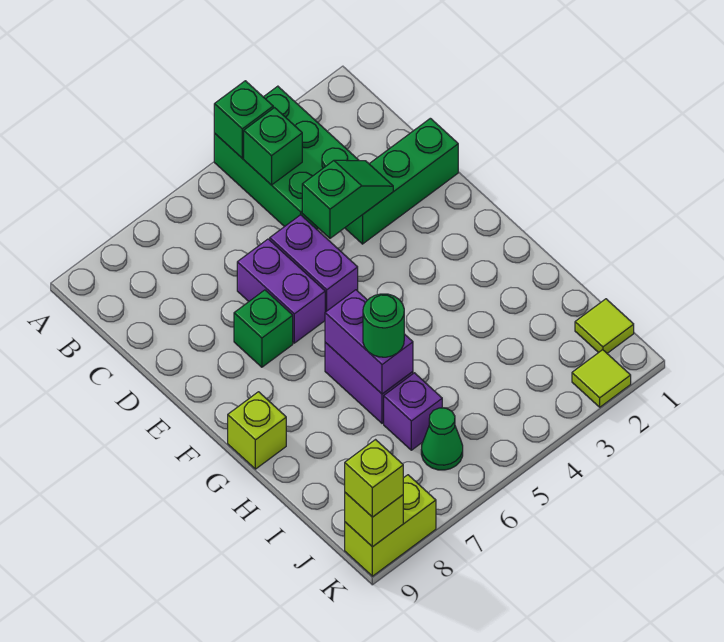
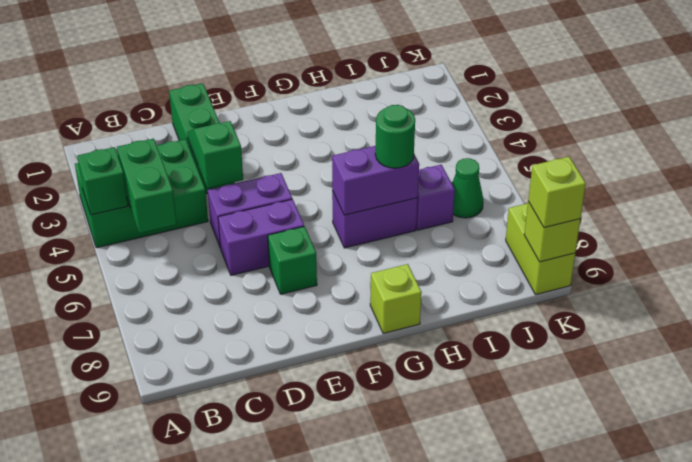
green brick B4 level 2 -> green brick B4:B5 level 2
lime tile J1 level 1 -> none
lime tile K2 level 1 -> none

